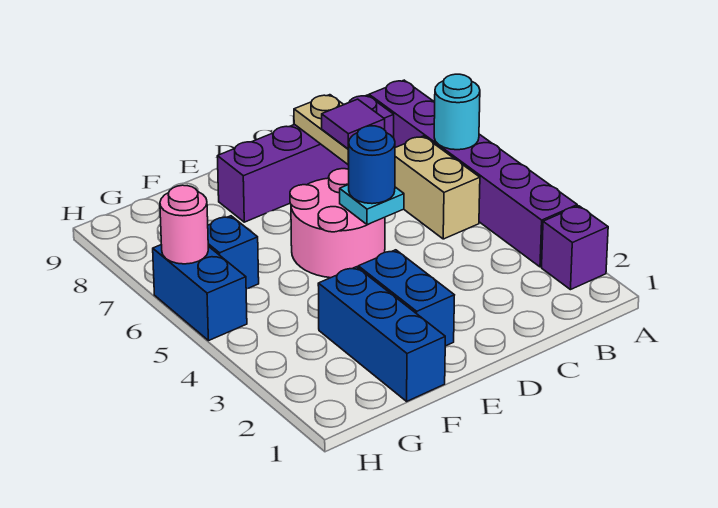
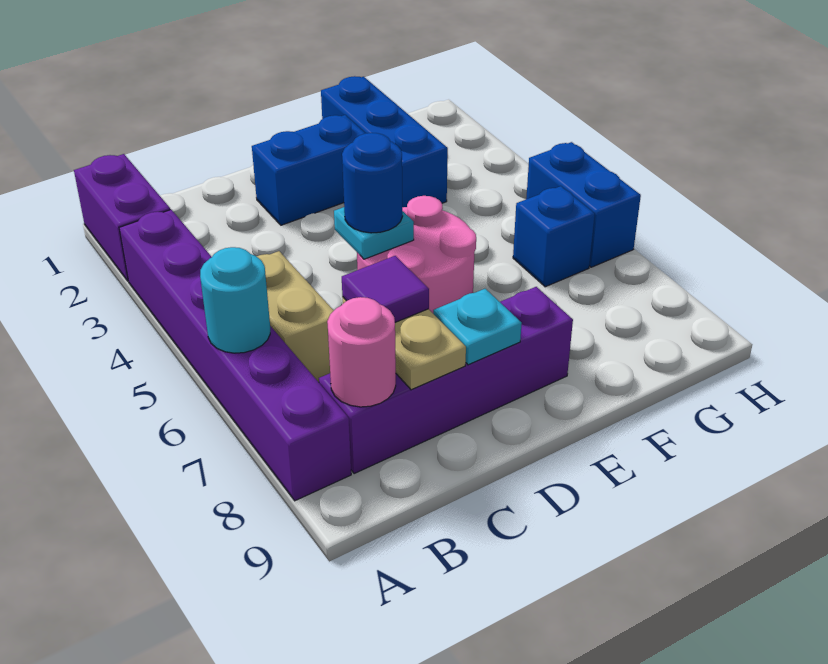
purple brick A2 level 1 -> purple brick A1:A2 level 1
none -> cyan plate D8 level 2
blue brick E2:E3 level 1 -> blue brick D2:E2 level 1
pink round brick H6 level 2 -> pink round brick B8 level 2

